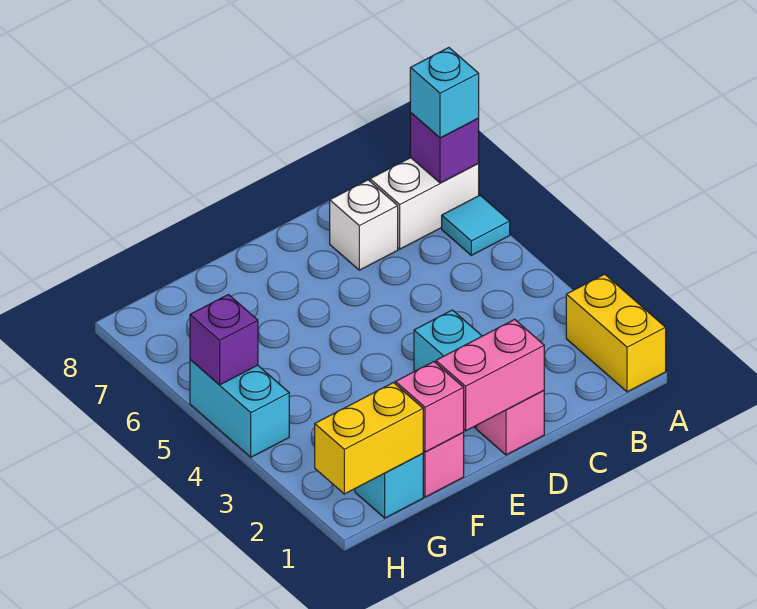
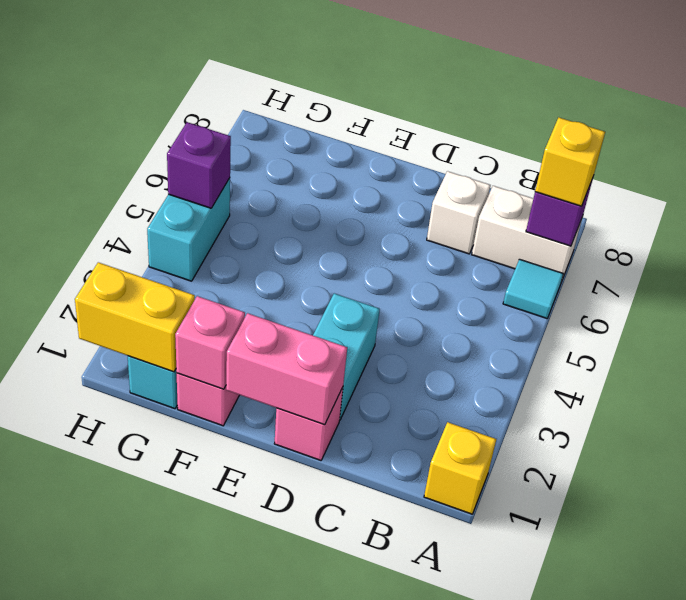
yellow brick A1:A2 level 1 -> yellow brick A1 level 1
cyan brick A7 level 3 -> yellow brick A7 level 3

